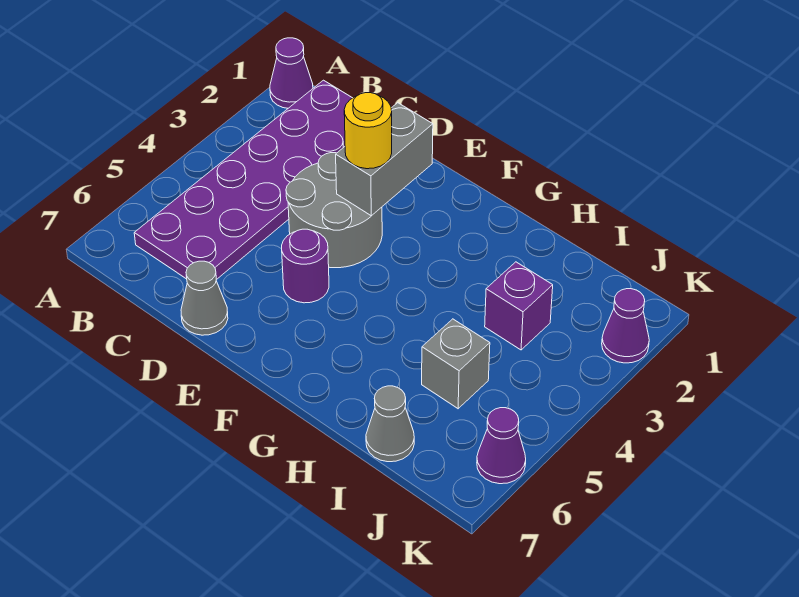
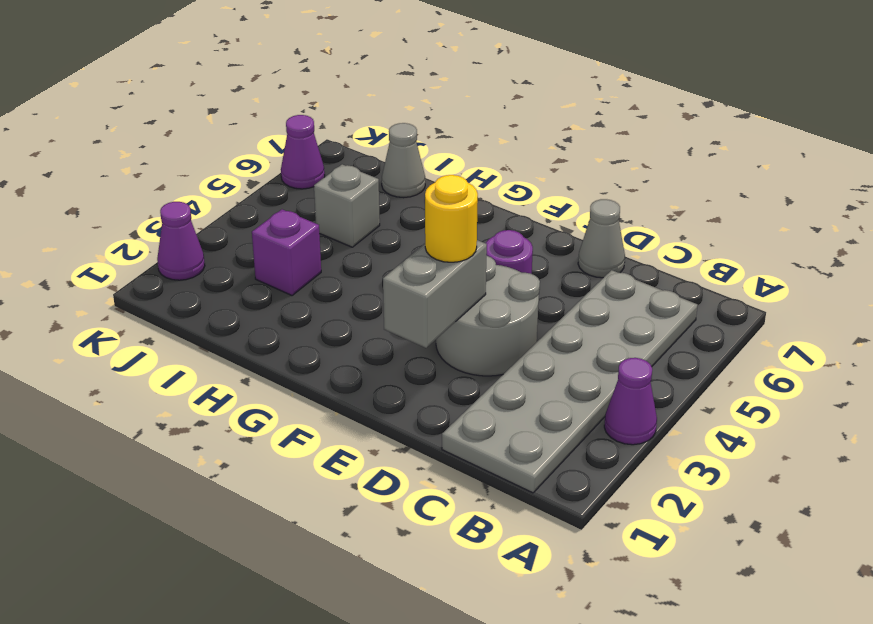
purple cone A1 level 1 -> purple cone A3 level 1
purple plate B1:C6 level 1 -> grey plate B1:C6 level 1

